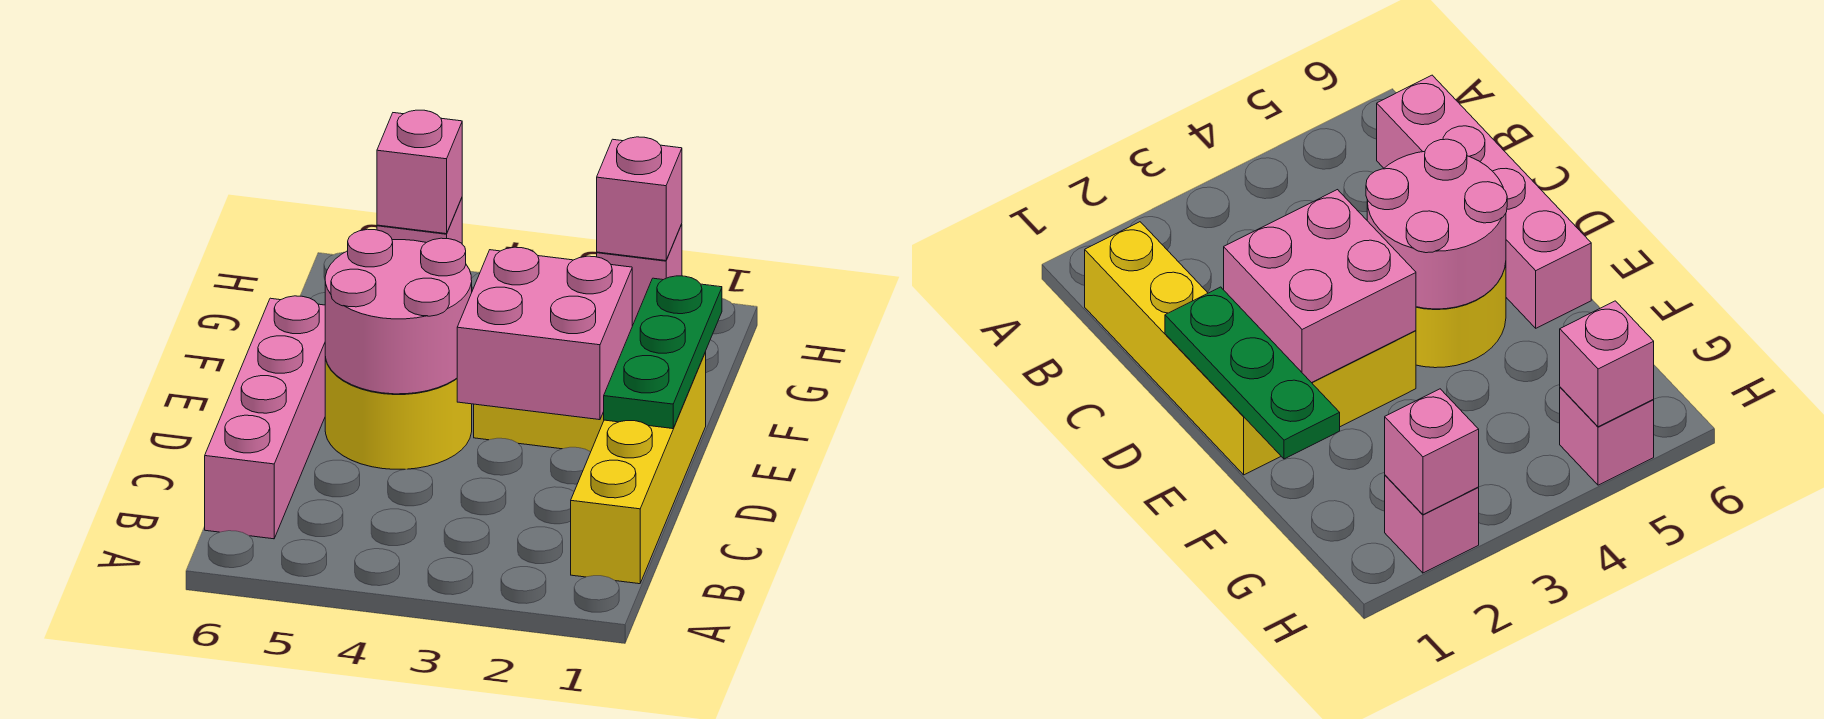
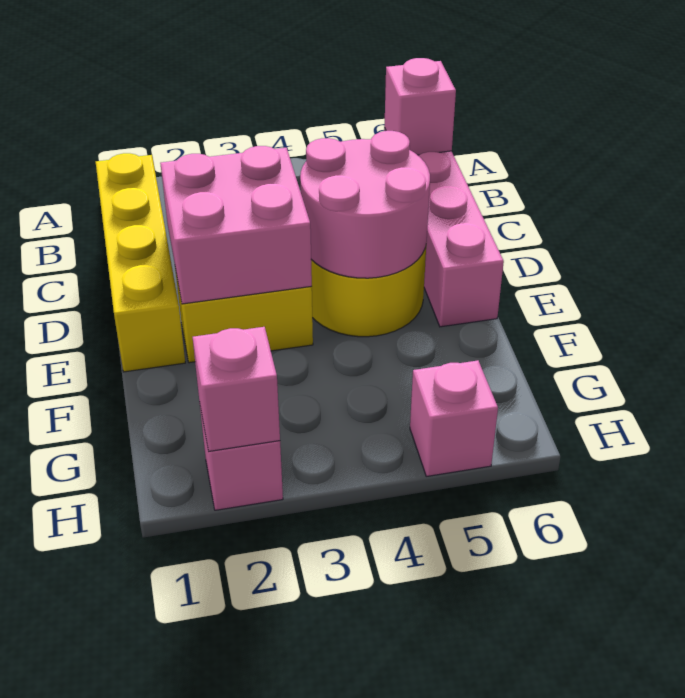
green plate D1:F1 level 2 -> none
pink brick H5 level 2 -> pink brick B6 level 2

